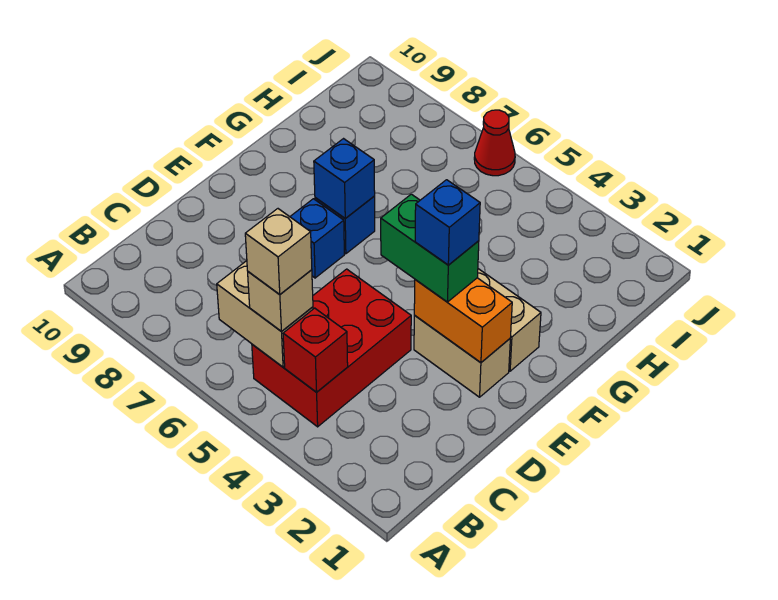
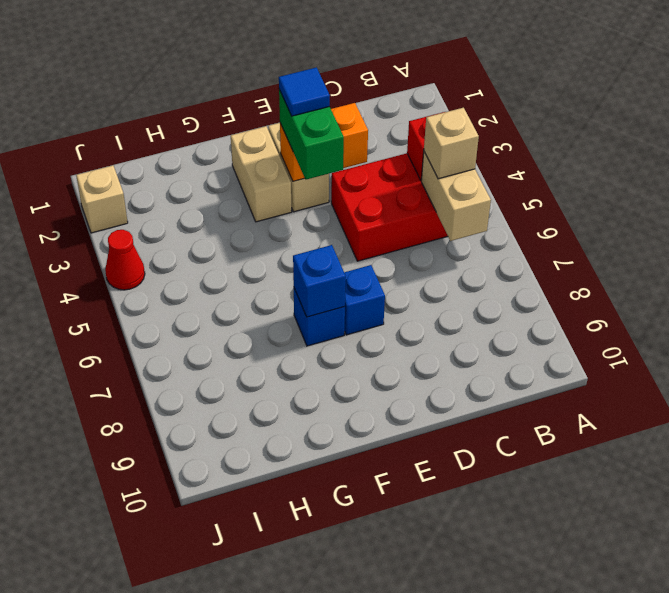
tan brick B5 level 4 -> tan brick J2 level 1
orange brick E2:E3 level 2 -> orange brick D3:E3 level 2
blue brick E3 level 4 -> blue tile E3 level 4
red cone J6 level 1 -> red cone J4 level 1

